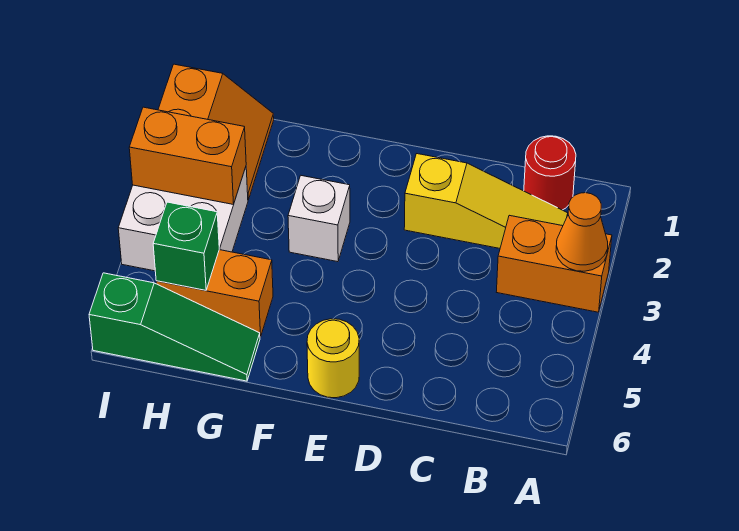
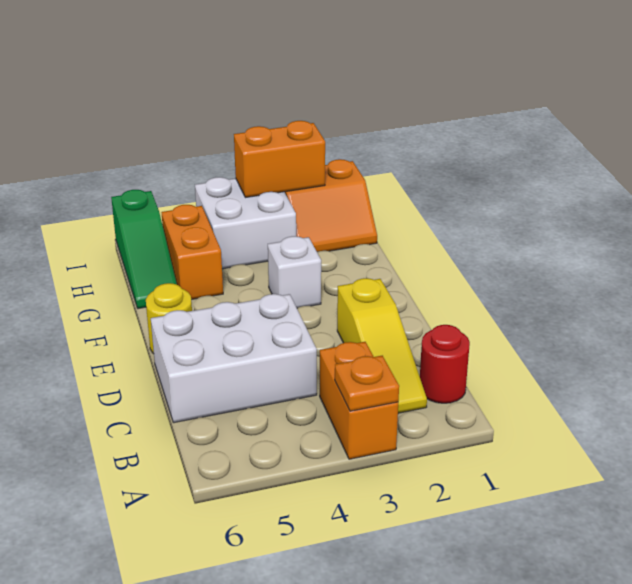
orange cone A3 level 2 -> orange plate A3 level 2
none -> white brick C4:D6 level 1
orange brick H3:I3 level 2 -> orange brick I2:I3 level 2
green brick H5 level 2 -> none

